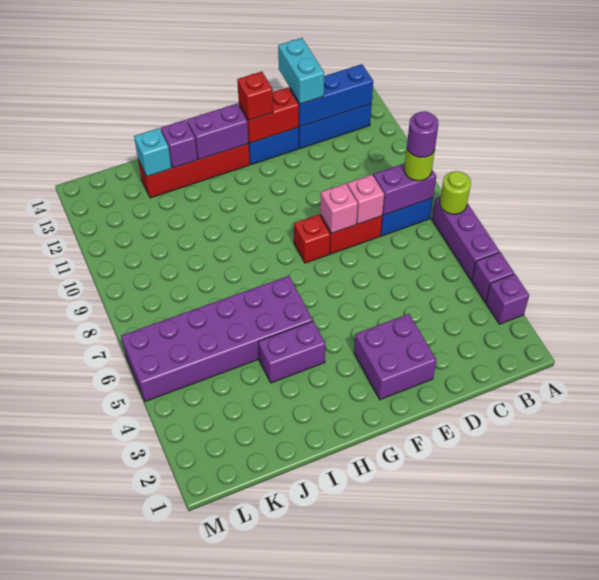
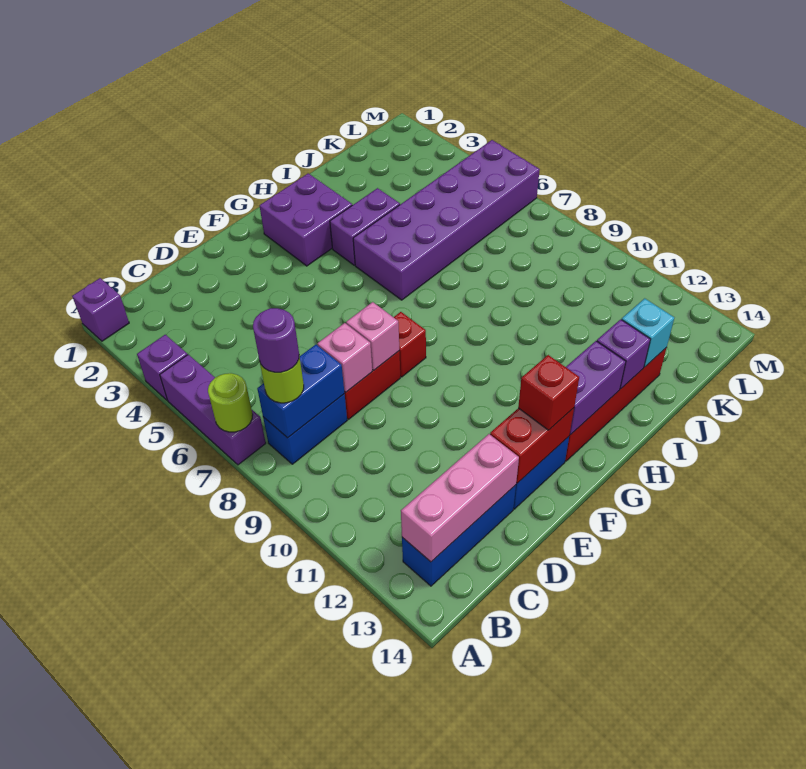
purple brick A3 level 1 -> purple brick A1 level 1
purple brick B8:C8 level 2 -> blue brick B8:C8 level 2
blue brick B13:D13 level 2 -> pink brick B13:D13 level 2
cyan brick D13:D14 level 3 -> none
purple brick E2:F3 level 1 -> purple brick G2:H3 level 1

